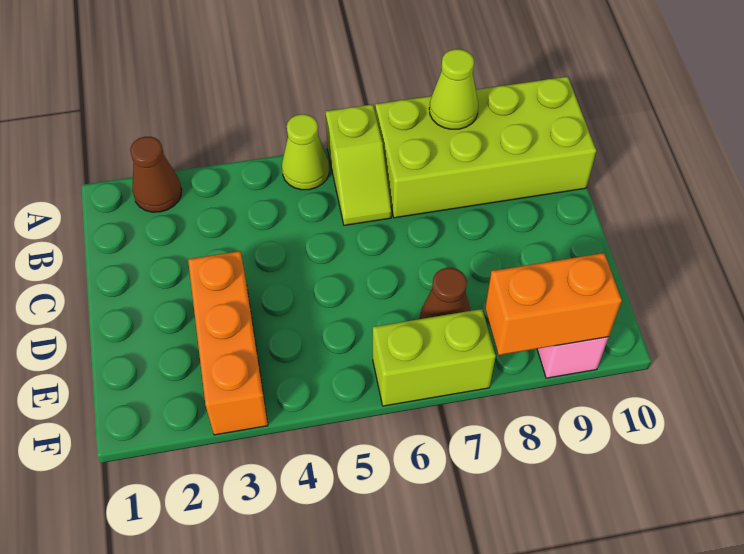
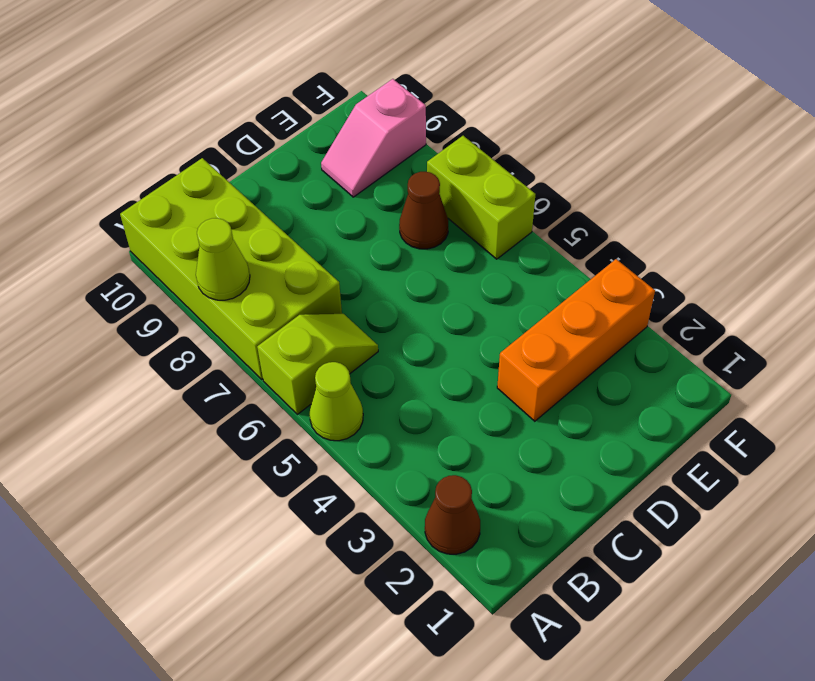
orange brick F8:F9 level 2 -> none

